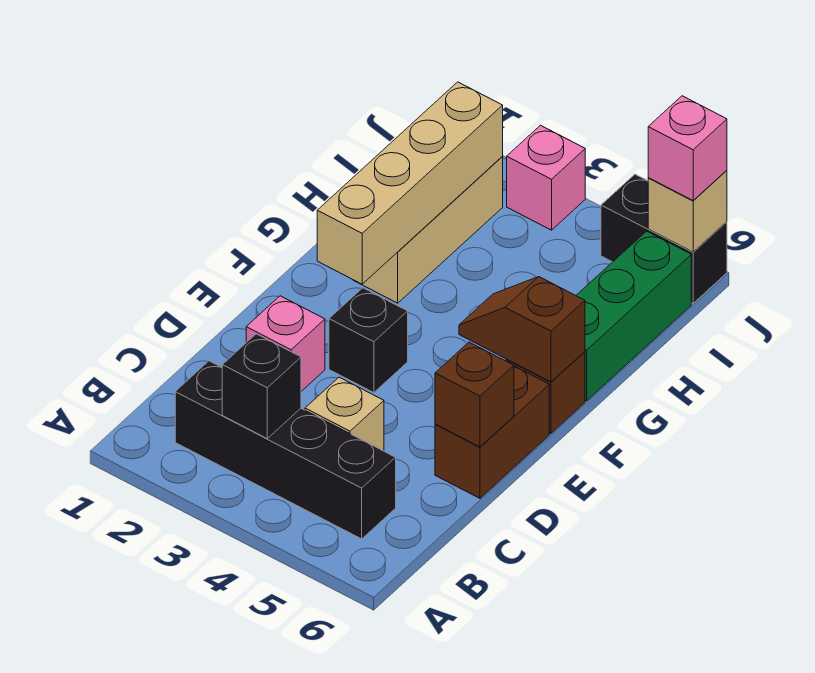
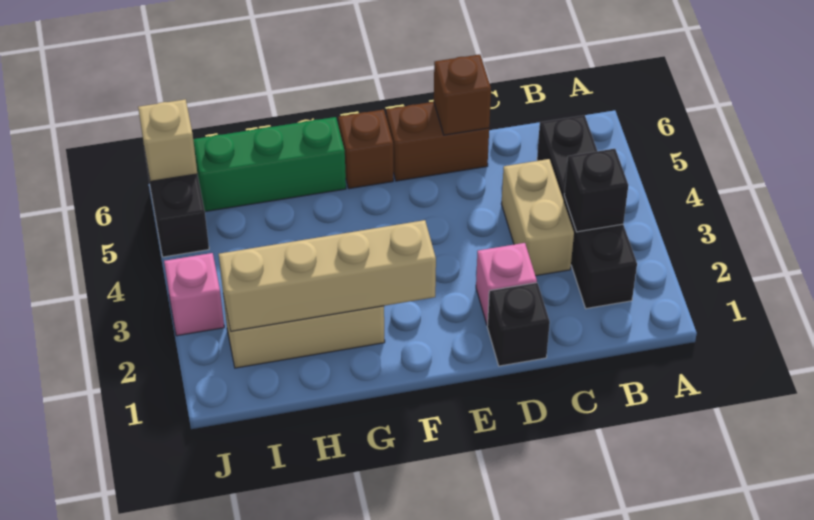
tan brick C4 level 1 -> tan brick C3:C4 level 1
black brick E3 level 1 -> black brick D1 level 1
brown slope F5:F6 level 2 top 6 -> none
pink brick J6 level 3 -> none

